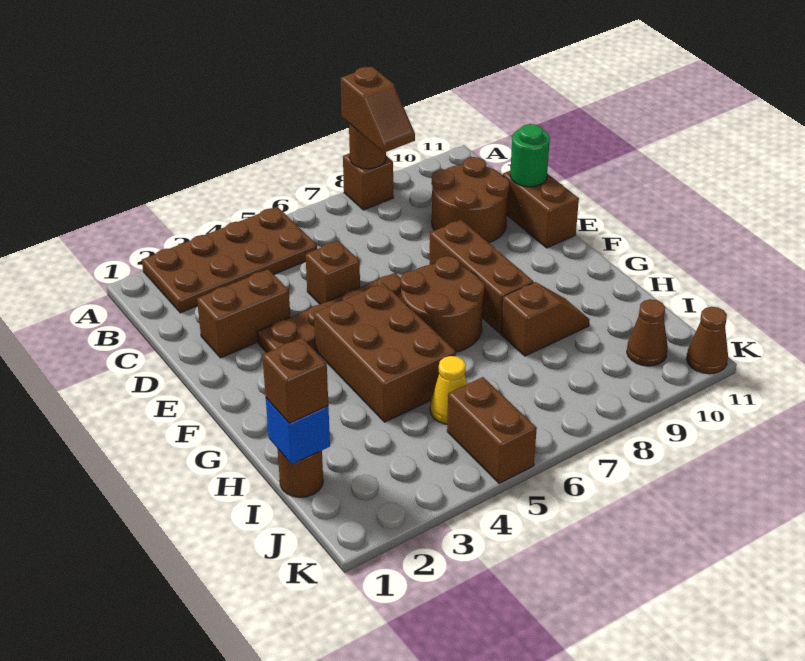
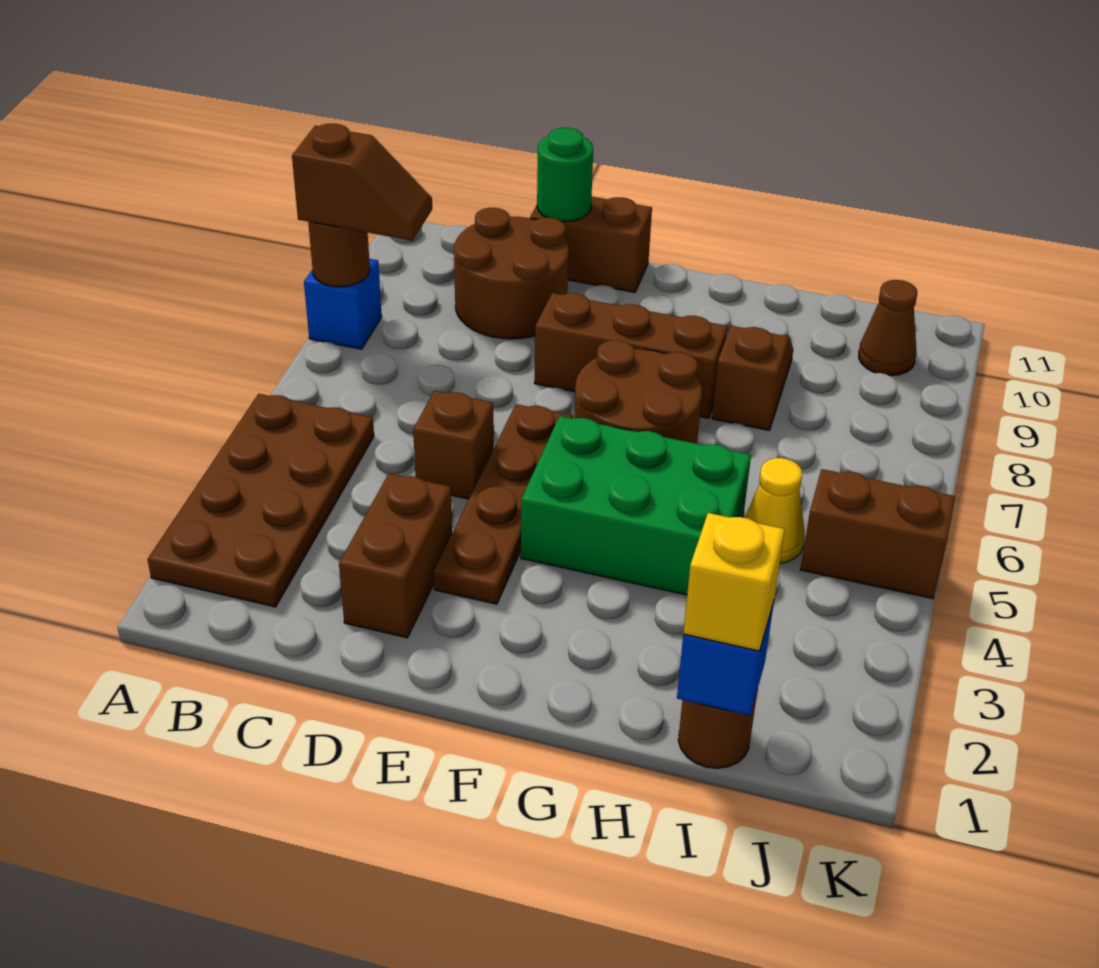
brown brick A8 level 1 -> blue brick A8 level 1
brown brick F4:H5 level 1 -> green brick F4:H5 level 1
brown brick I1 level 3 -> yellow brick I1 level 3
brown cone K11 level 1 -> none

